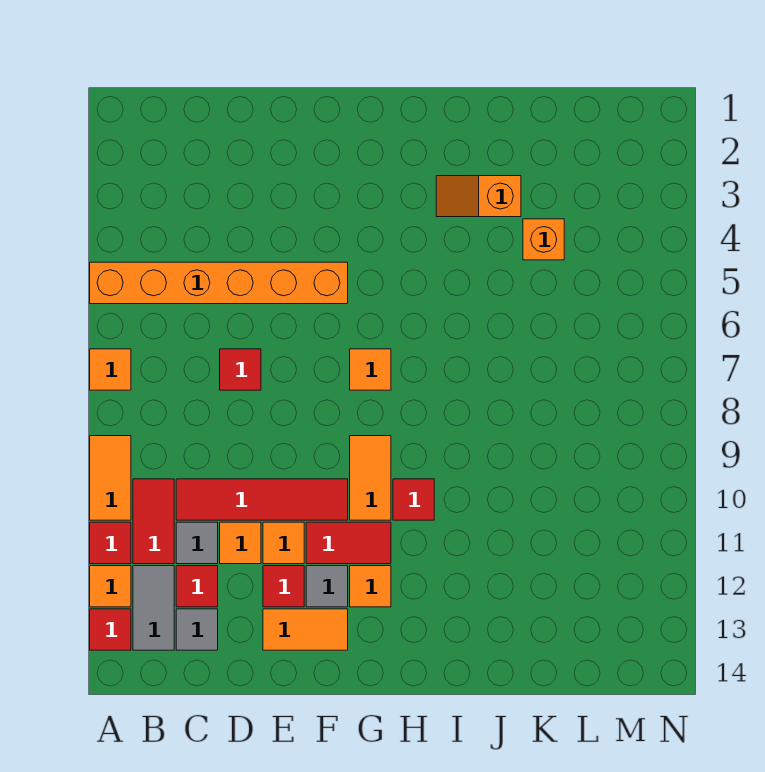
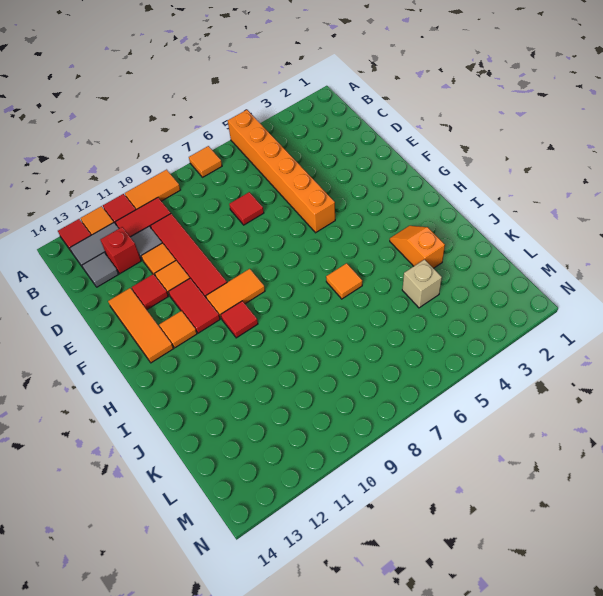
red tile C12 level 1 -> red brick C12 level 1
orange tile E13:F13 level 1 -> orange tile E13:G13 level 1
grey tile F12 level 1 -> none
orange tile G7 level 1 -> orange tile I6 level 1
orange brick K4 level 1 -> tan brick K4 level 1

